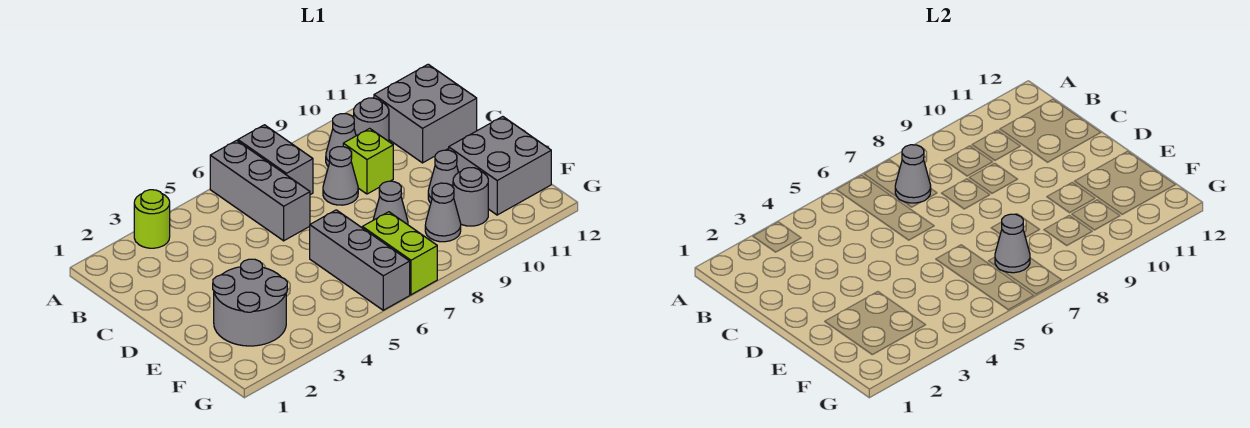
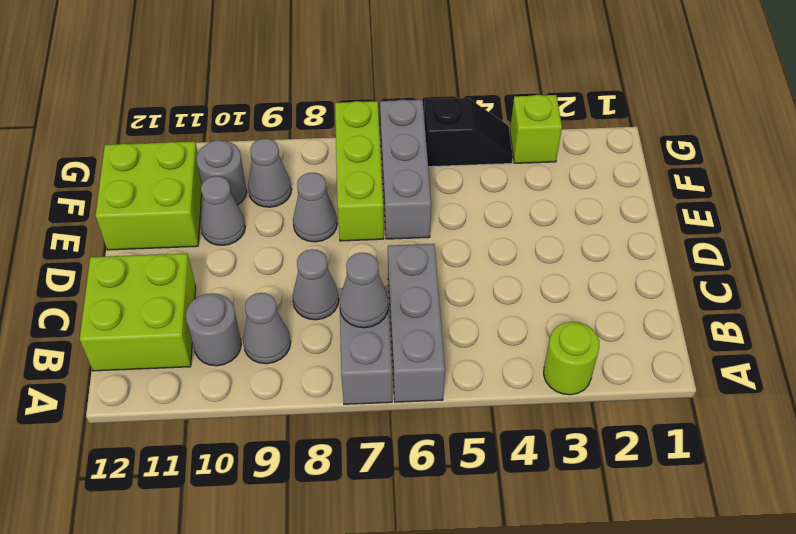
grey brick B11:C12 level 1 -> lime brick B11:C12 level 1
lime brick C9 level 1 -> lime brick G3 level 1
grey round brick E2:F3 level 1 -> none
grey brick E11:F12 level 1 -> lime brick E11:F12 level 1
lime brick F7:G7 level 1 -> lime brick E7:G7 level 1
grey cone F7 level 2 -> none
none -> black slope G4:G5 level 1 top 5

